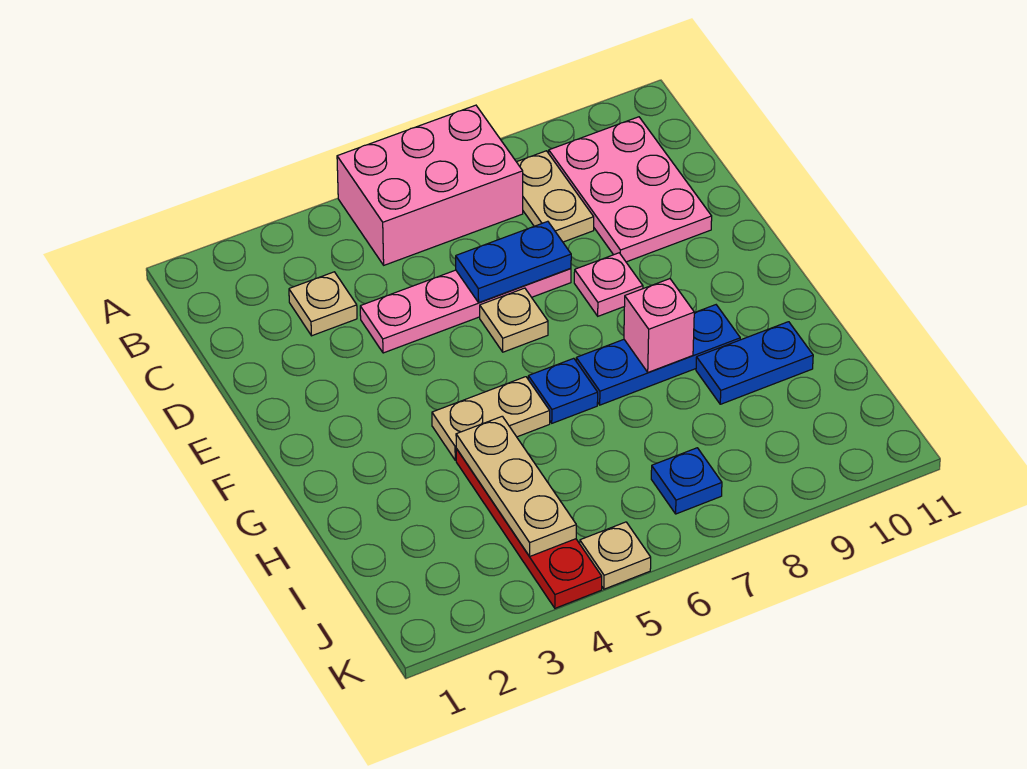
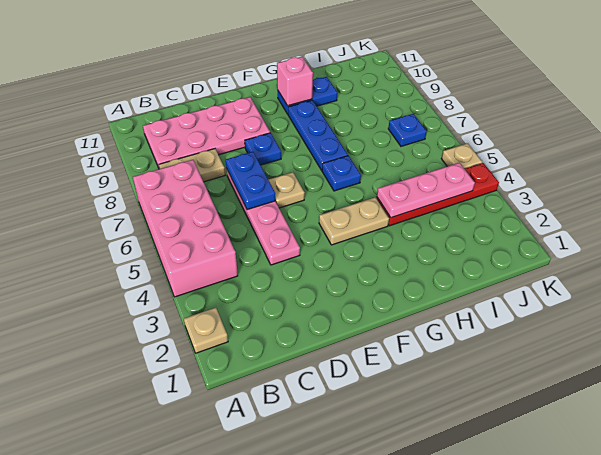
pink brick A5:B7 level 1 -> pink brick A4:B7 level 1
pink plate B9:D10 level 1 -> pink plate B9:E10 level 1
tan plate C3 level 1 -> tan plate A2 level 1
pink plate E8 level 1 -> blue plate E8 level 1
tan plate G4:G5 level 1 -> tan plate F4:G4 level 1
pink brick G8 level 2 -> pink brick G10 level 2
tan plate H4:J4 level 2 -> pink plate H4:J4 level 2
blue plate H9:H10 level 1 -> blue plate G10:H10 level 1

